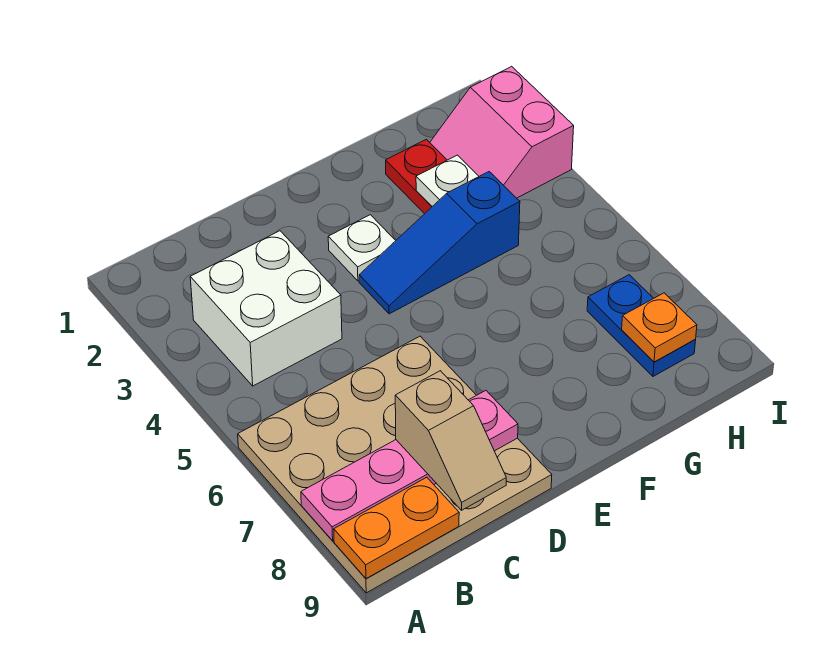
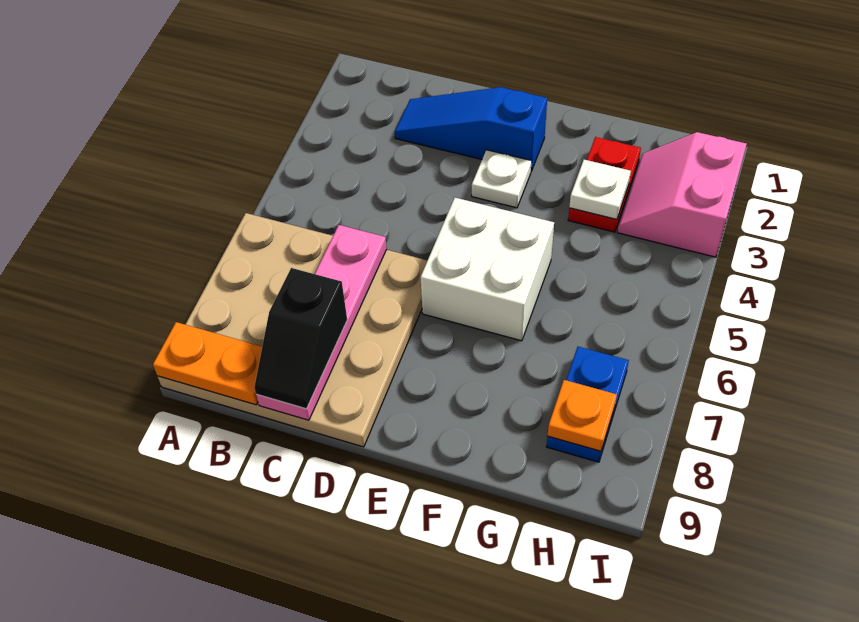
pink plate A8:D8 level 2 -> pink plate C6:C9 level 2
white brick B3:C4 level 1 -> white brick E5:F6 level 1
tan slope C8:C9 level 3 top 8 -> black slope C8:C9 level 3 top 8
blue slope E4:G4 level 1 top G -> blue slope C2:E2 level 1 top E

